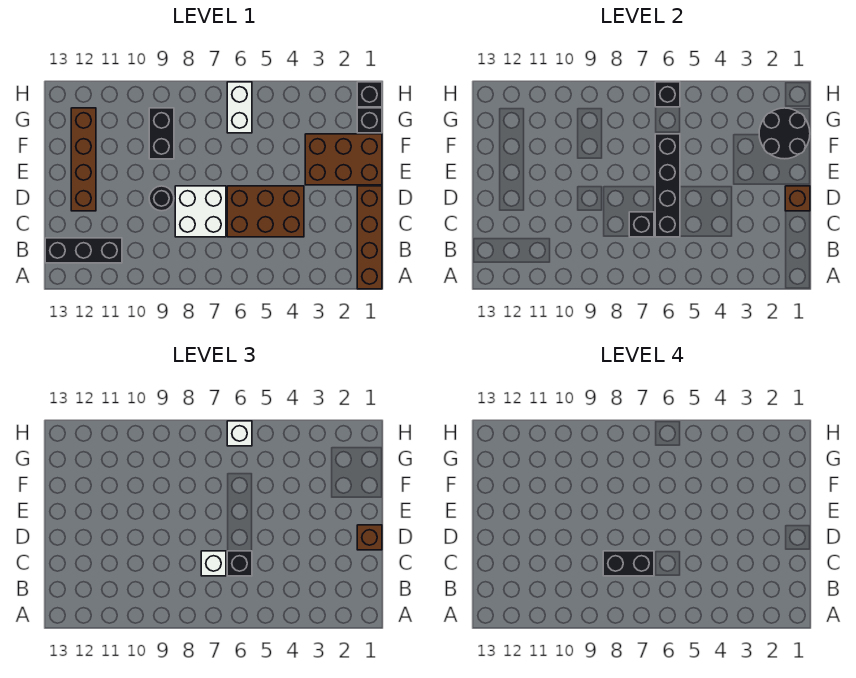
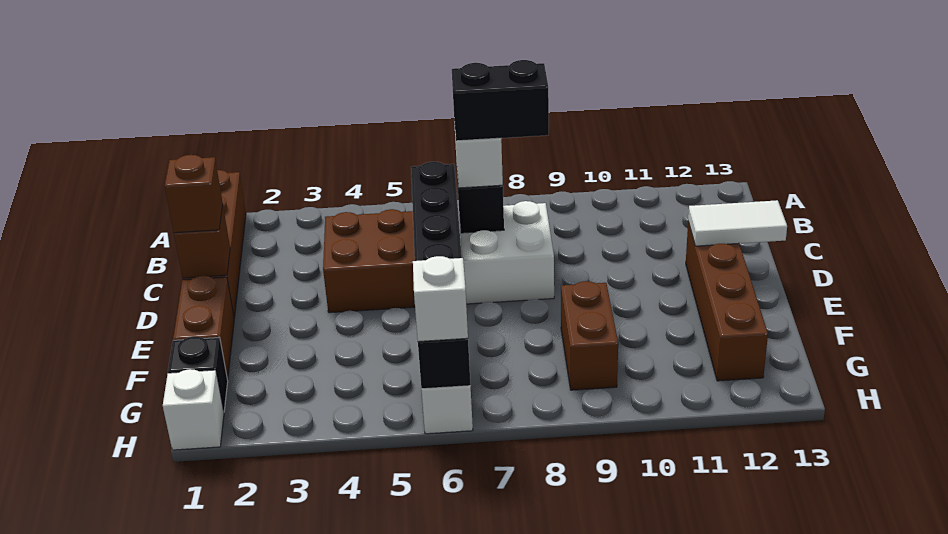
black brick B11:B13 level 1 -> none
black brick C6 level 3 -> none
black round brick D9 level 1 -> none
none -> white tile D12:D13 level 2
brown brick E1:F3 level 1 -> brown brick E1:F1 level 1
black round brick F1:G2 level 2 -> none
black brick F9:G9 level 1 -> brown brick F9:G9 level 1
black brick H1 level 1 -> white brick H1 level 1

